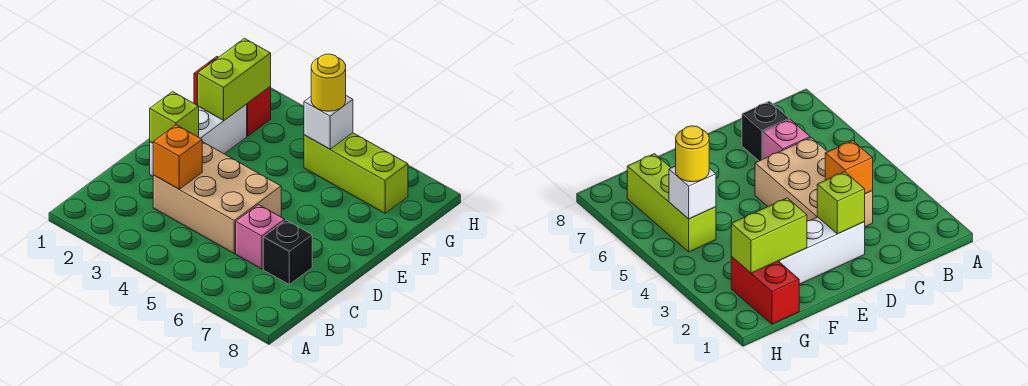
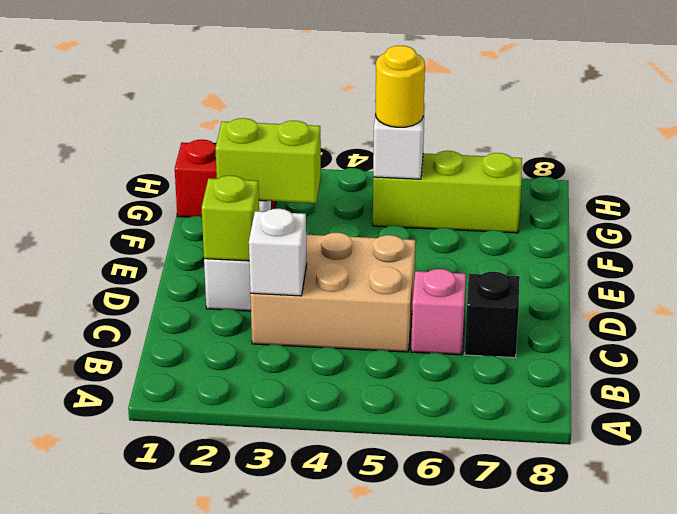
orange brick C3 level 2 -> white brick C3 level 2
lime brick F2:G2 level 2 -> lime brick F2:F3 level 2

